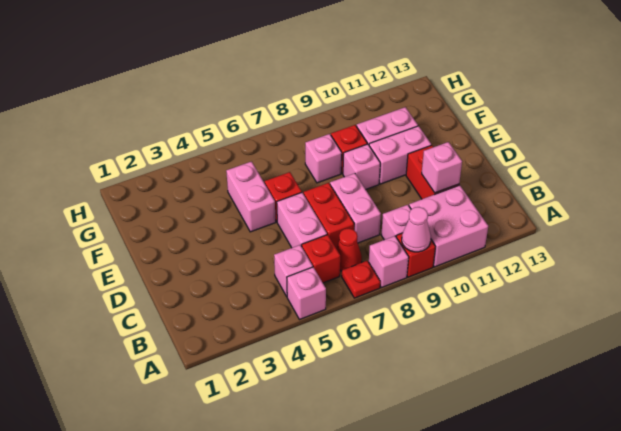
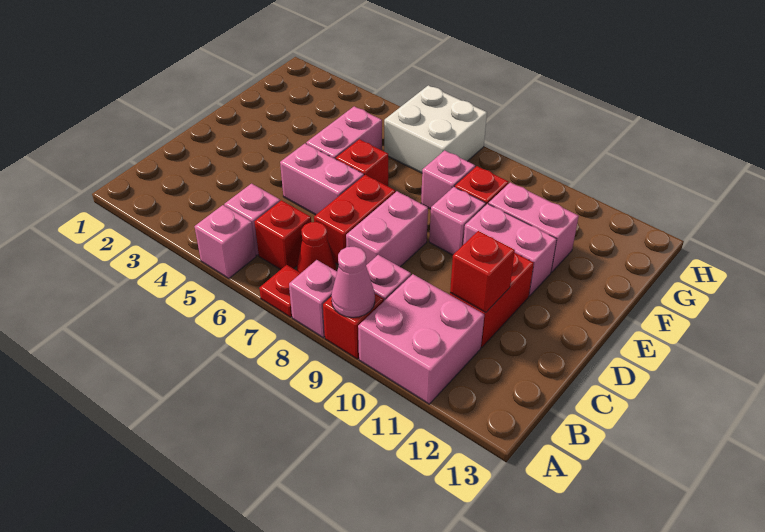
pink brick C6:D6 level 1 -> pink brick D5:D6 level 1
pink brick C11 level 2 -> red brick C11 level 2
none -> white brick G6:H7 level 1

